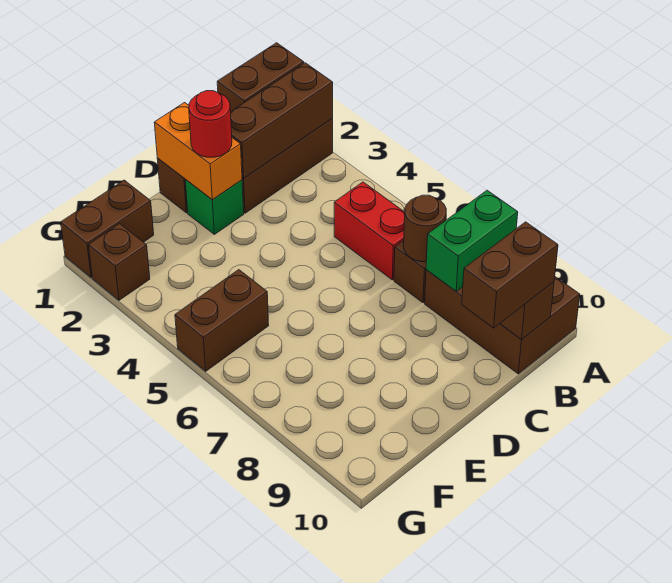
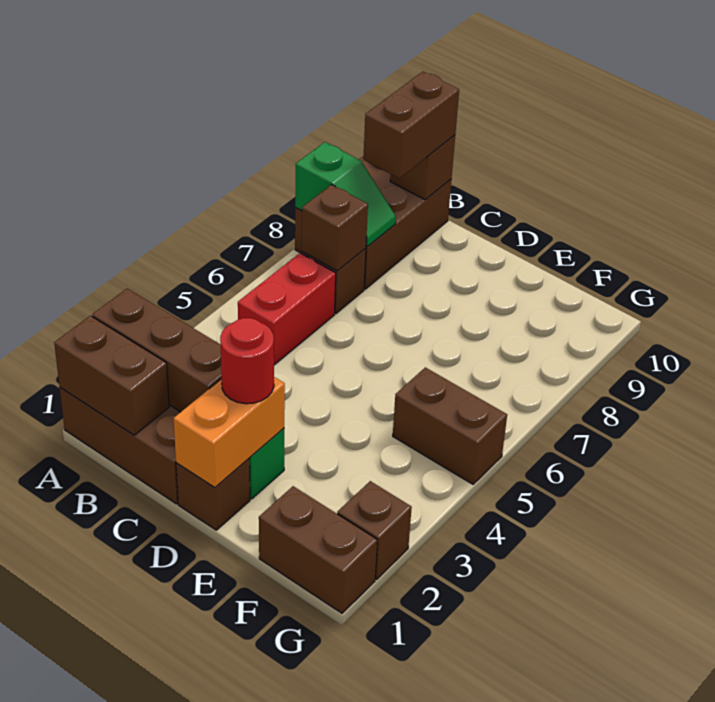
green brick A8:B8 level 2 -> green slope A8:B8 level 2 top A
brown round brick B7 level 2 -> brown brick B7 level 2
brown brick B10:C10 level 3 -> brown brick B9:B10 level 3

